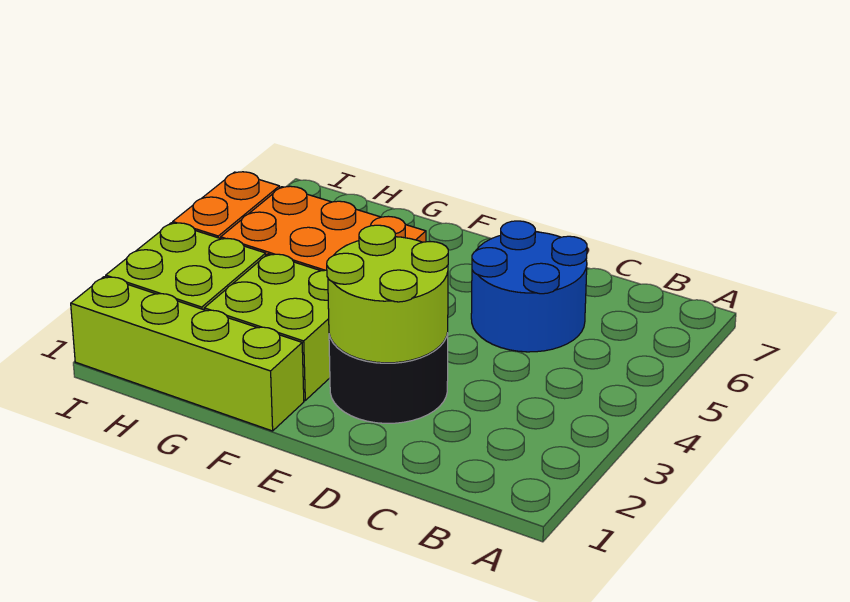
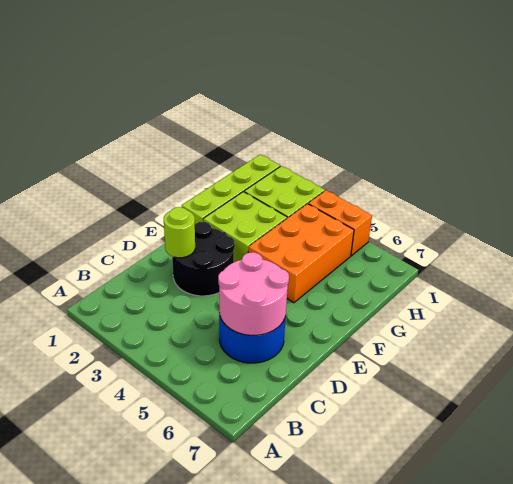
none -> pink round brick C5:D6 level 2
lime round brick D2:E3 level 2 -> lime round brick D2 level 2

